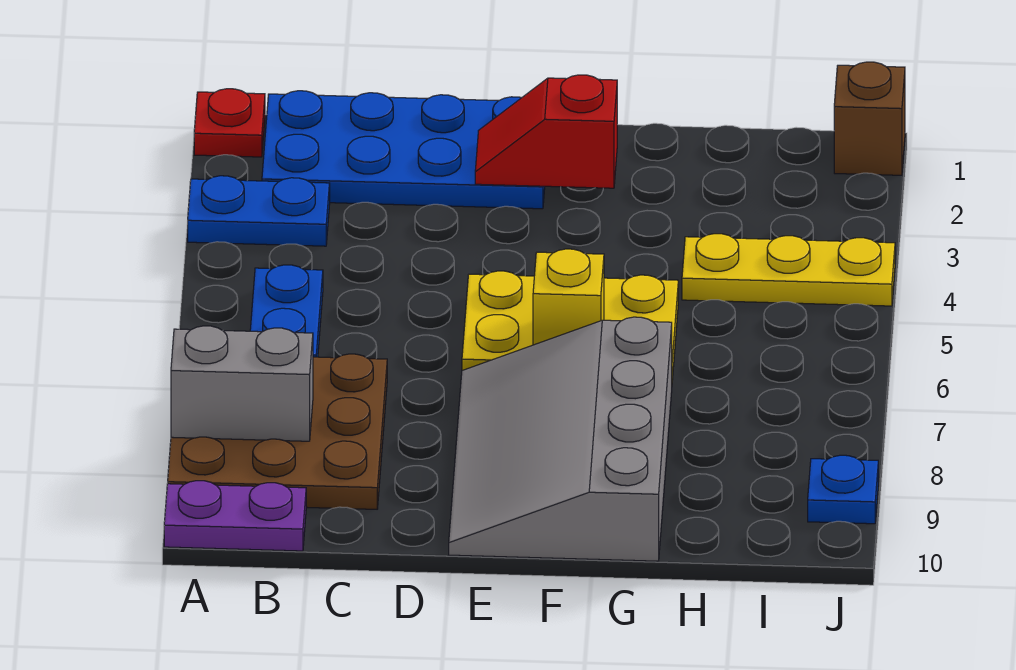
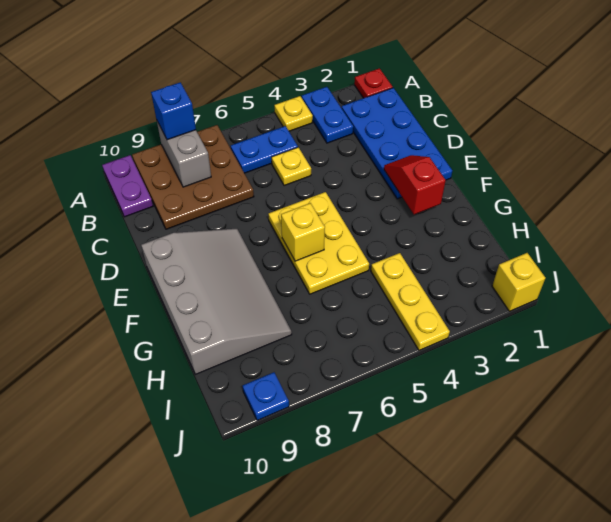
none -> yellow plate A4 level 1
none -> blue brick A8 level 3
none -> yellow plate C5 level 1
grey slope E7:G10 level 1 top G -> grey slope E8:H10 level 1 top 10
brown brick J1 level 1 -> yellow brick J1 level 1

